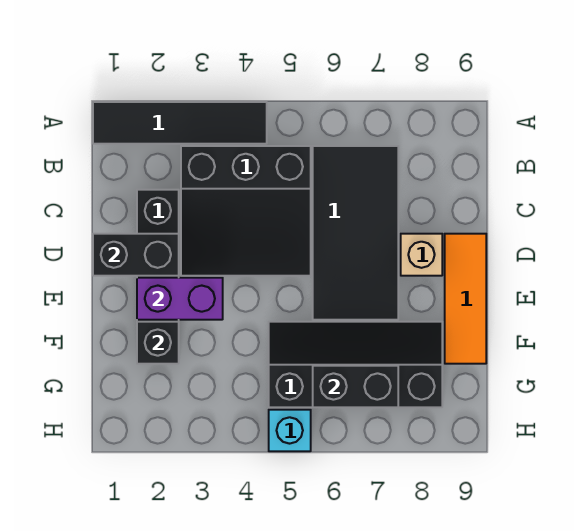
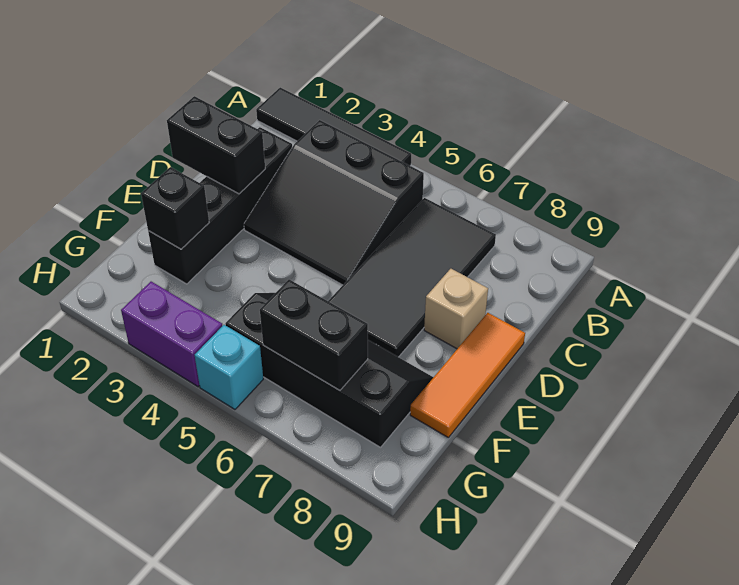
purple brick E2:E3 level 2 -> purple brick H3:H4 level 1

